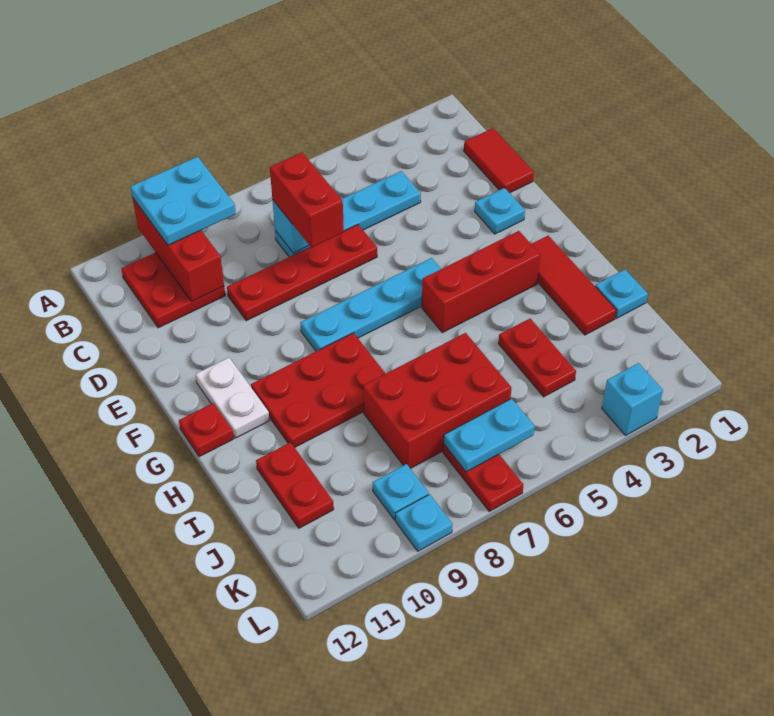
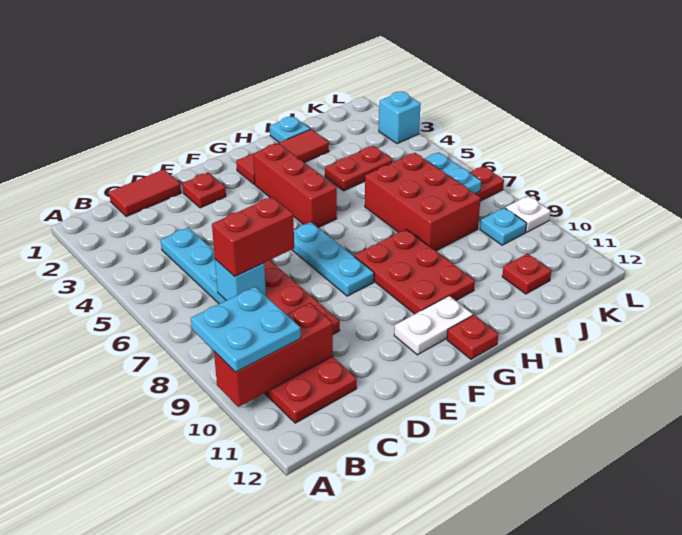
cyan plate E2 level 1 -> red plate E2 level 1
cyan plate F5:F8 level 1 -> cyan plate F6:F8 level 1
red plate I11:J11 level 1 -> red plate J11 level 1
cyan plate L9 level 1 -> white plate L9 level 1

